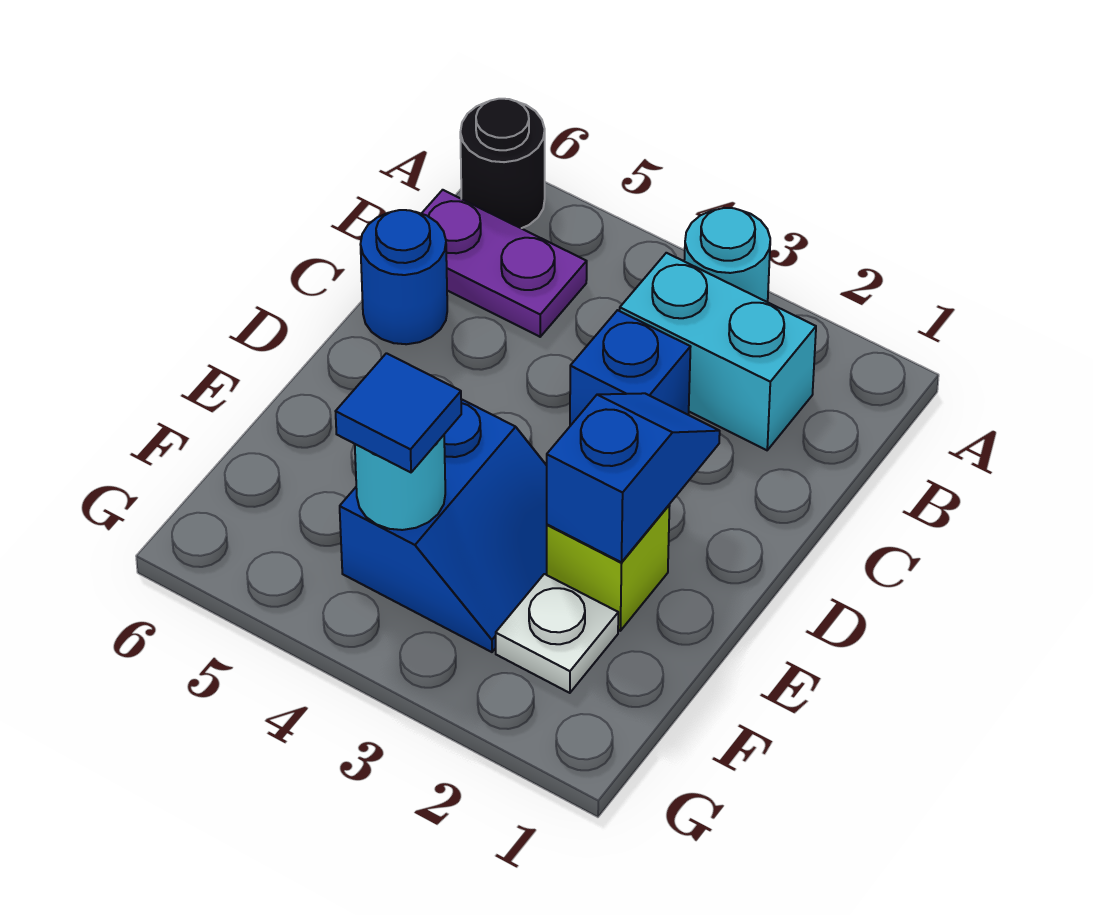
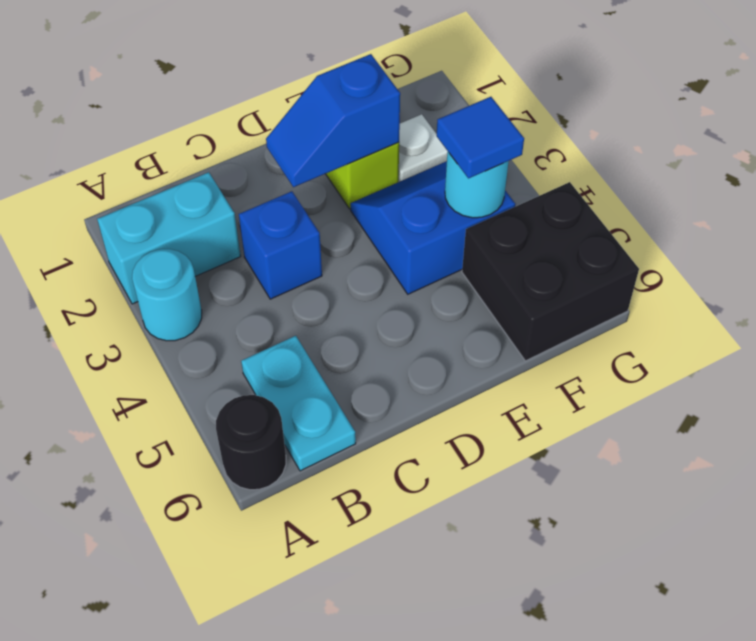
cyan brick B2:B3 level 1 -> cyan brick A2:B2 level 1
purple plate B5:B6 level 1 -> cyan plate B5:B6 level 1
blue round brick C6 level 1 -> none
none -> black brick F5:G6 level 1

